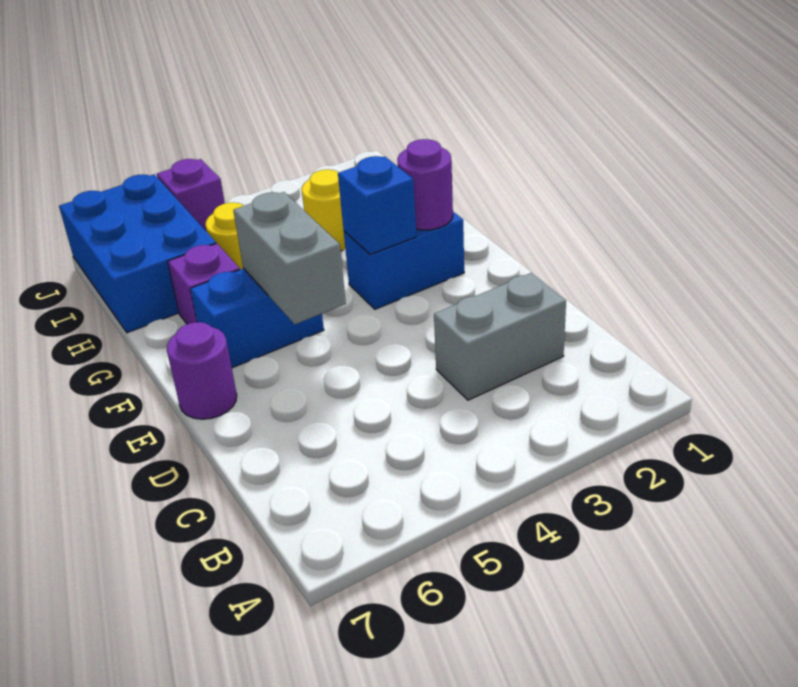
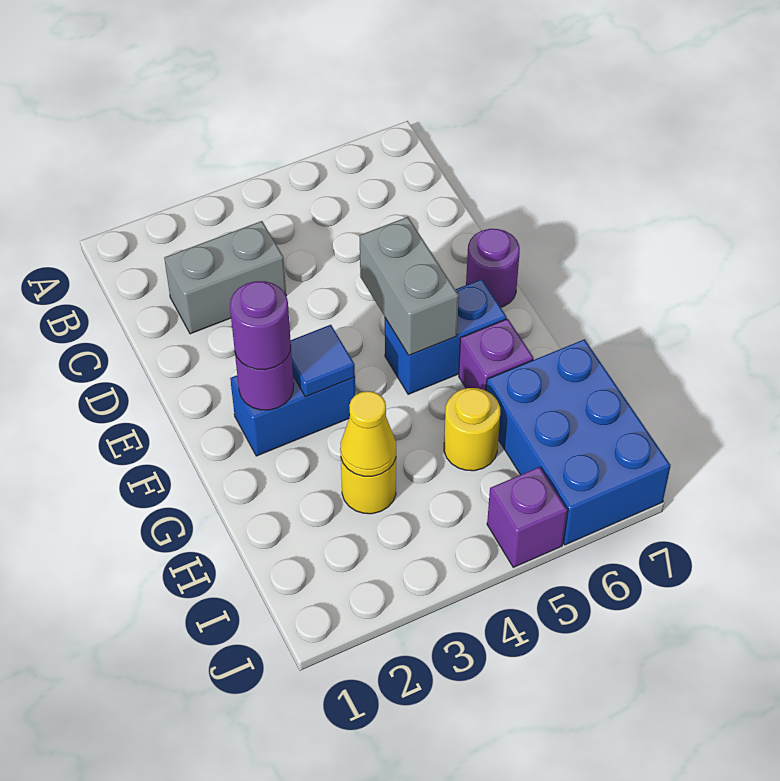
none -> purple round brick F2 level 3
blue brick F3 level 2 -> blue tile F3 level 2
none -> yellow cone H3 level 2

